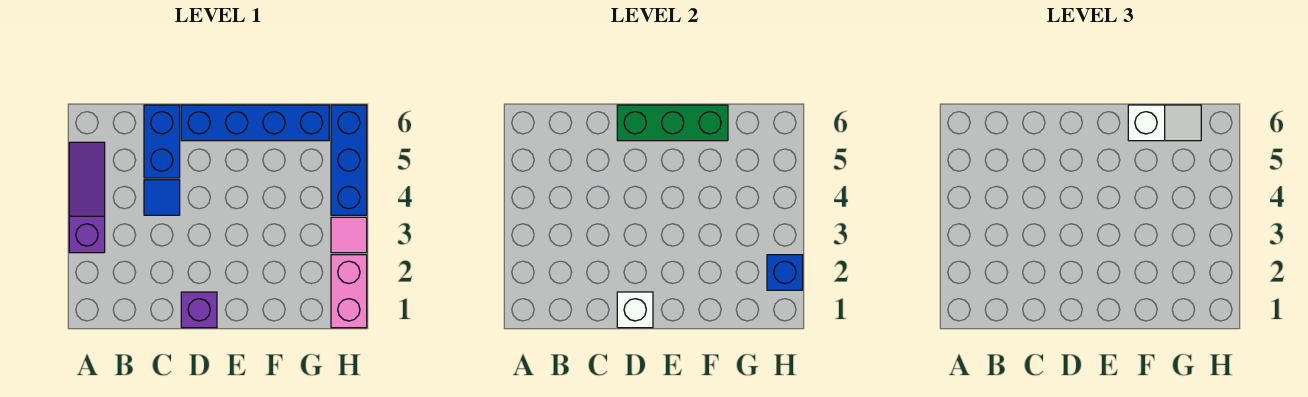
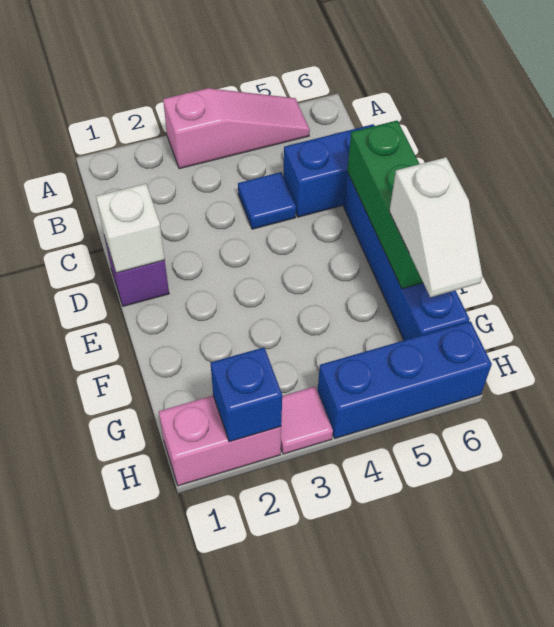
purple slope A3:A5 level 1 top 3 -> pink slope A3:A5 level 1 top 3

